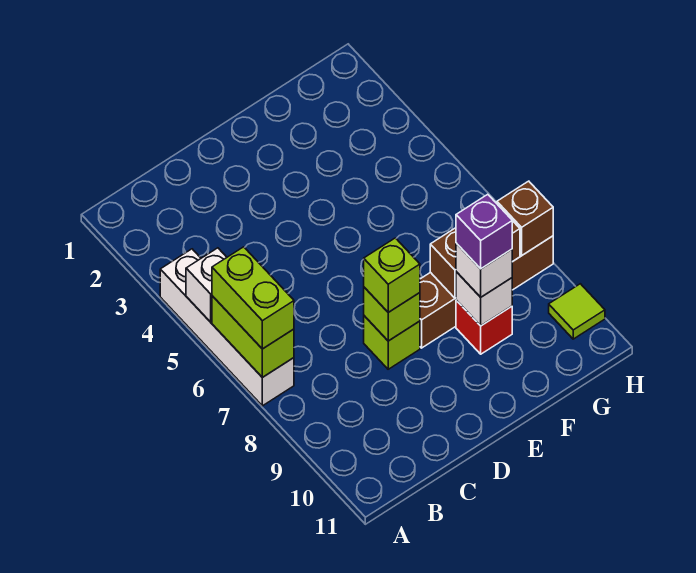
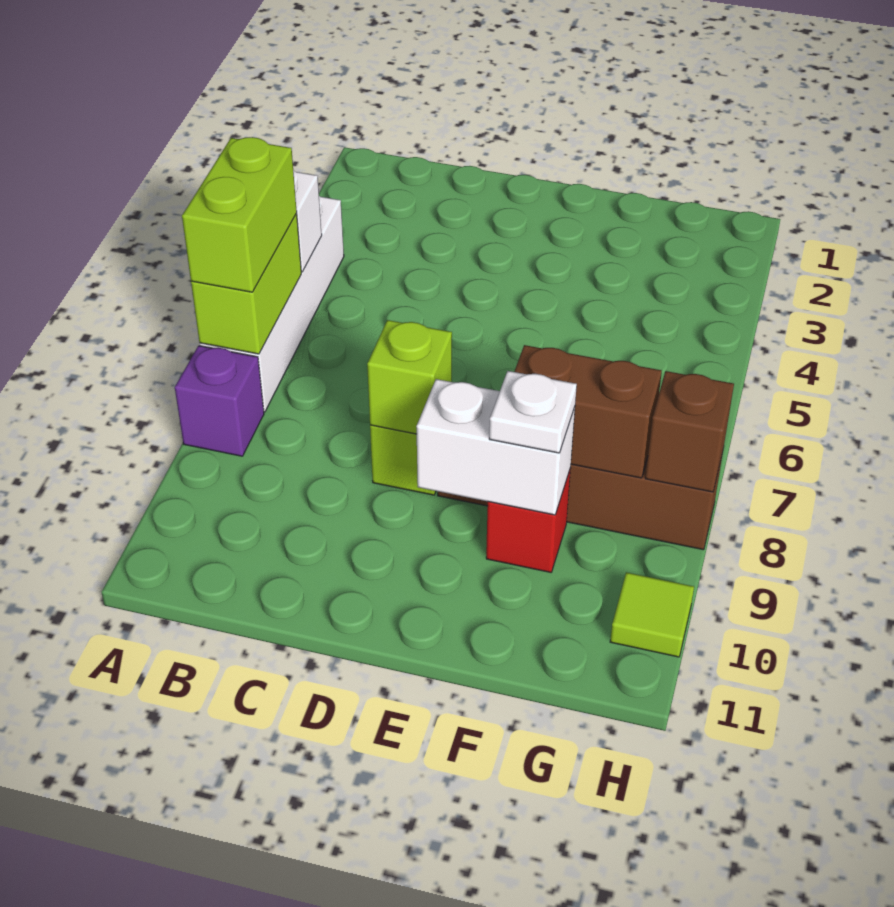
lime brick D8 level 3 -> none
white brick F9 level 2 -> white brick E9:F9 level 2
white brick F9 level 3 -> white plate F9 level 3
purple brick F9 level 4 -> purple brick A8 level 1

